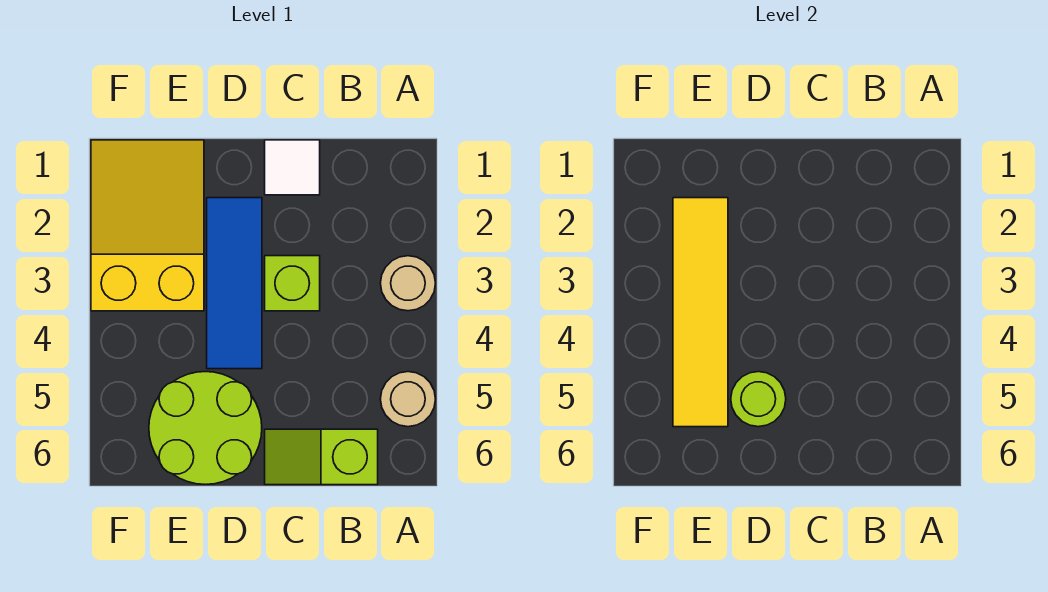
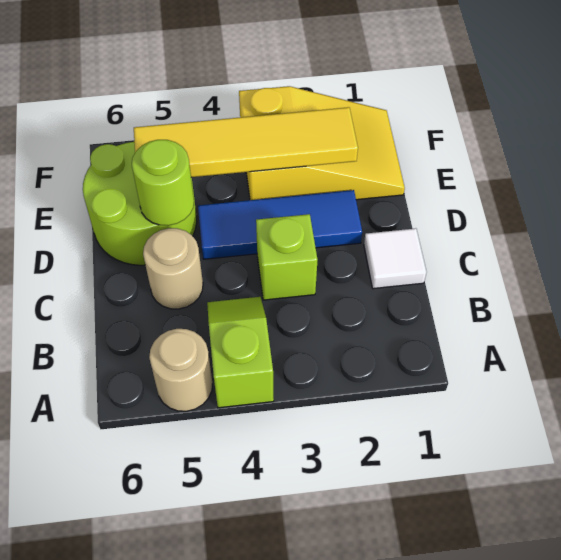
tan round brick A3 level 1 -> tan round brick C5 level 1
lime slope B6:C6 level 1 top B -> lime slope A4:B4 level 1 top A

